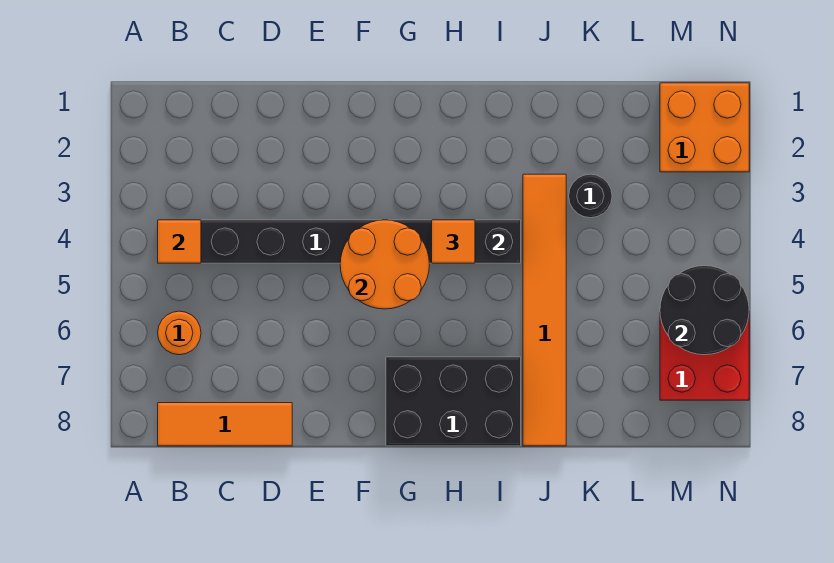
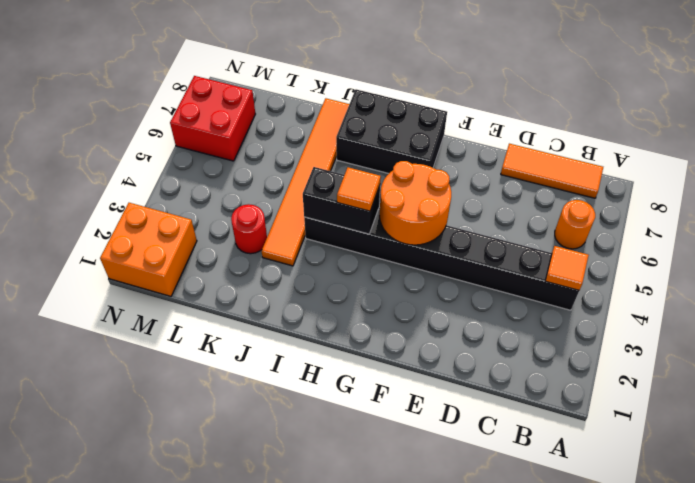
black round brick K3 level 1 -> red round brick K3 level 1
black round brick M5:N6 level 2 -> none

